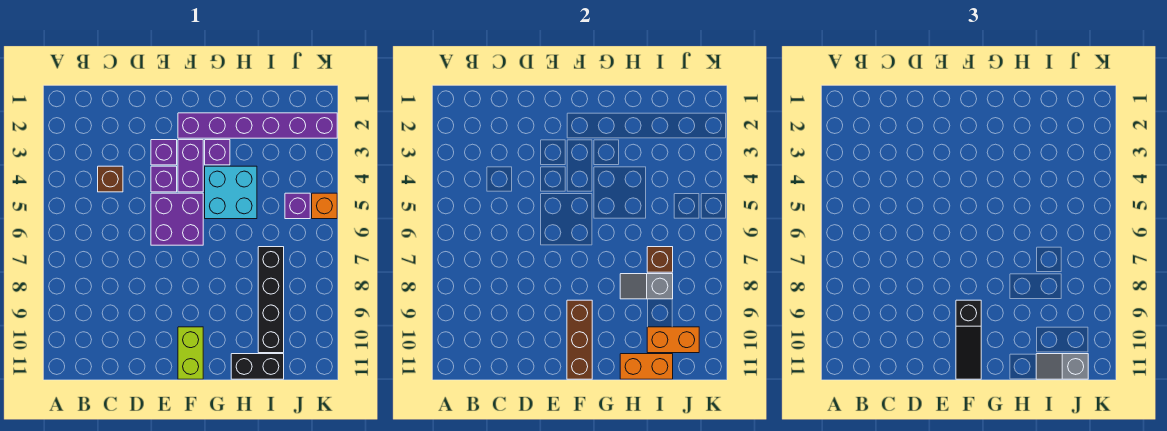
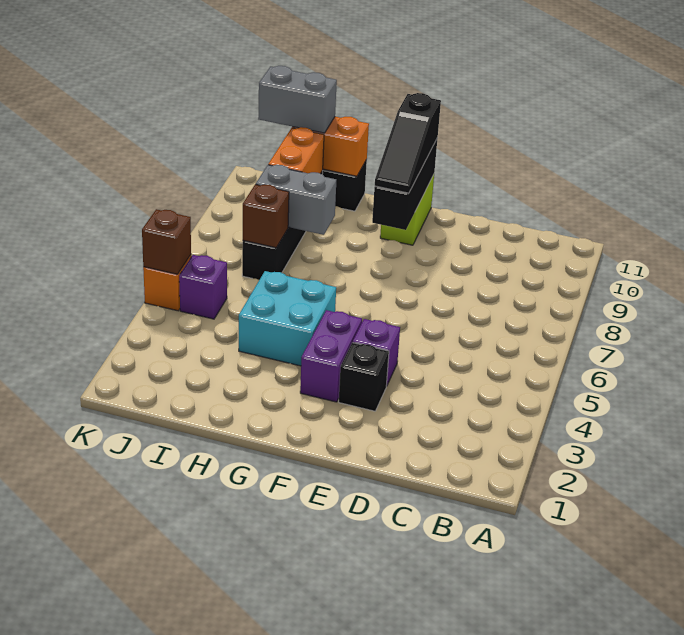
brown brick C4 level 1 -> brown brick K5 level 2
purple brick E3 level 1 -> black brick E3 level 1
purple brick E5:F6 level 1 -> none
purple brick F2:K2 level 1 -> none
brown brick F9:F11 level 2 -> black brick F9:F11 level 2
black slope F9:F11 level 3 top 9 -> black slope F9:F11 level 3 top 11
purple brick G3 level 1 -> none
grey slope H8:I8 level 2 top I -> grey brick H8:I8 level 2
orange brick I10:J10 level 2 -> orange brick I9:I10 level 2
grey slope I11:J11 level 3 top J -> grey brick I11:J11 level 3

